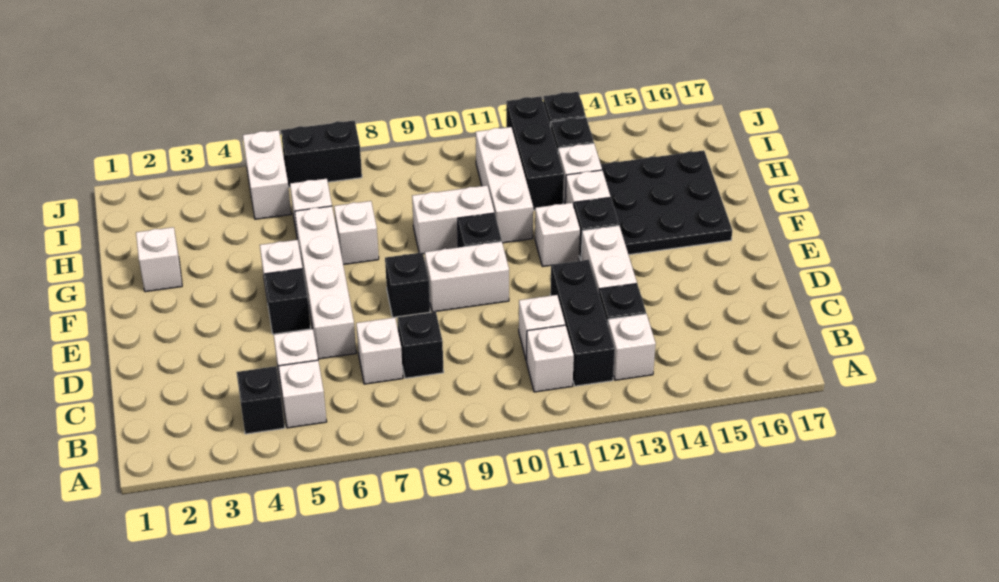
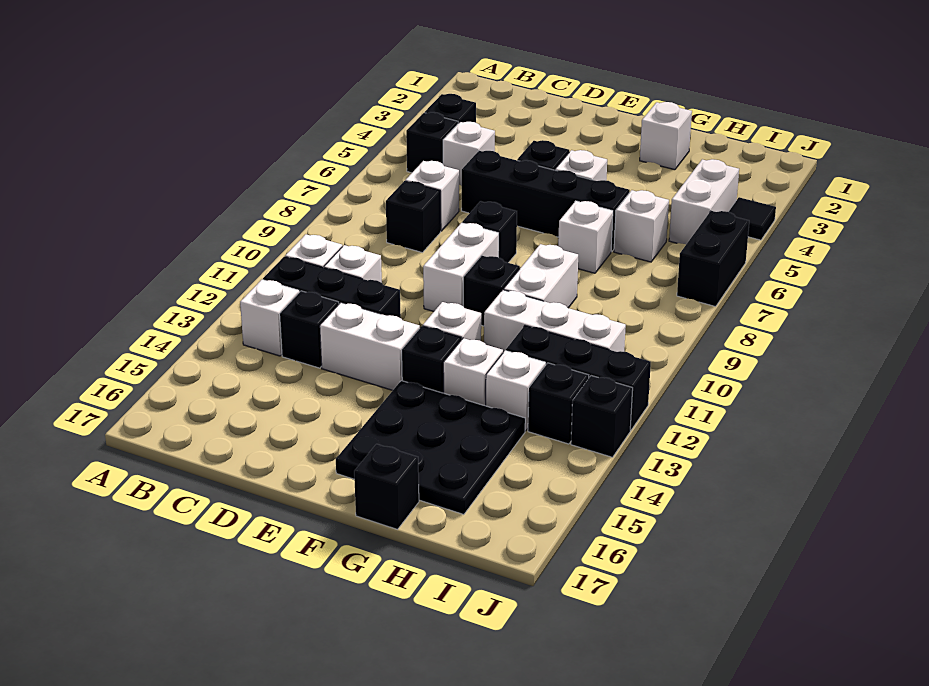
white brick B5 level 1 -> black brick B5 level 1
white brick D6:G6 level 1 -> black brick D6:G6 level 1
none -> black brick G17 level 1
white brick I5:J5 level 1 -> white brick I4:I5 level 1
none -> black tile J4 level 1

